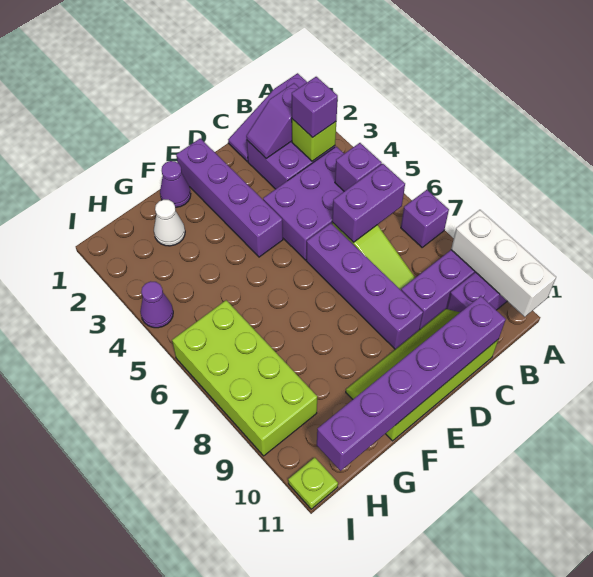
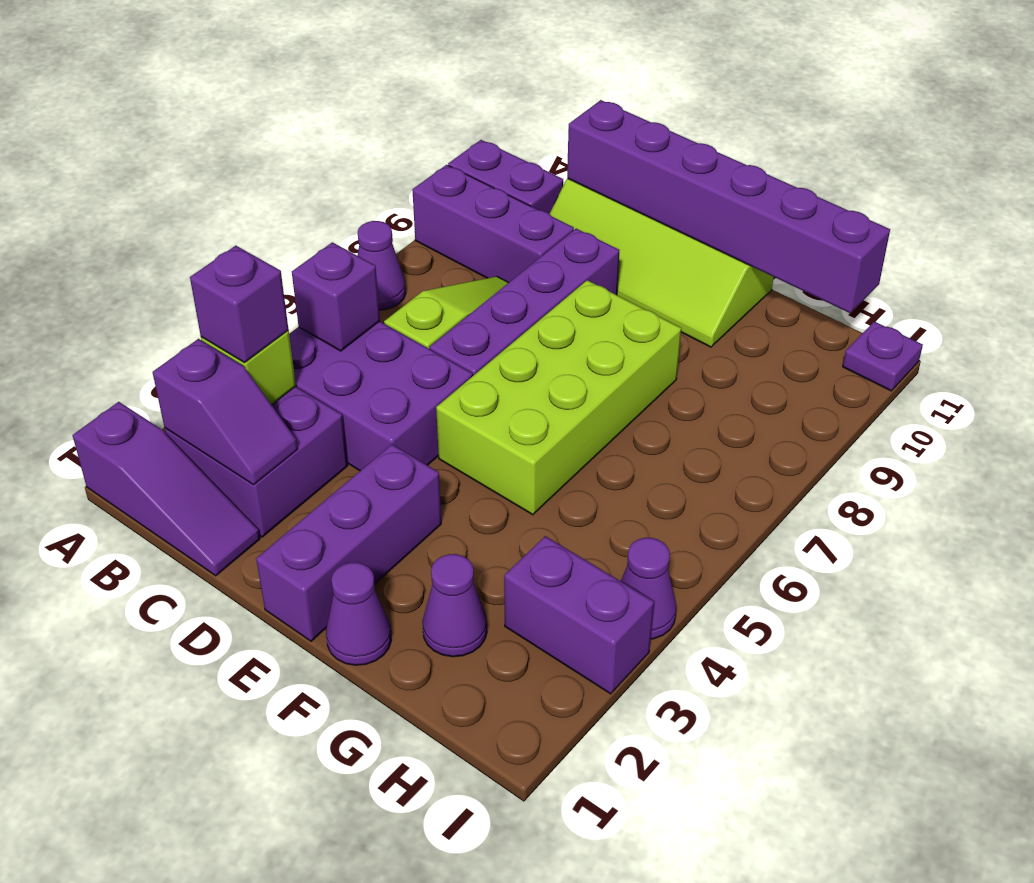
purple brick A7 level 1 -> purple cone A7 level 1
white brick A9:A11 level 2 -> none
purple brick B6:C6 level 2 -> purple brick H3:I3 level 1
purple brick E1:E4 level 1 -> purple brick E1:E3 level 1
white cone G2 level 1 -> purple cone G2 level 1
lime brick H6:I9 level 1 -> lime brick E5:F8 level 1
lime plate I11 level 1 -> purple plate I11 level 1

